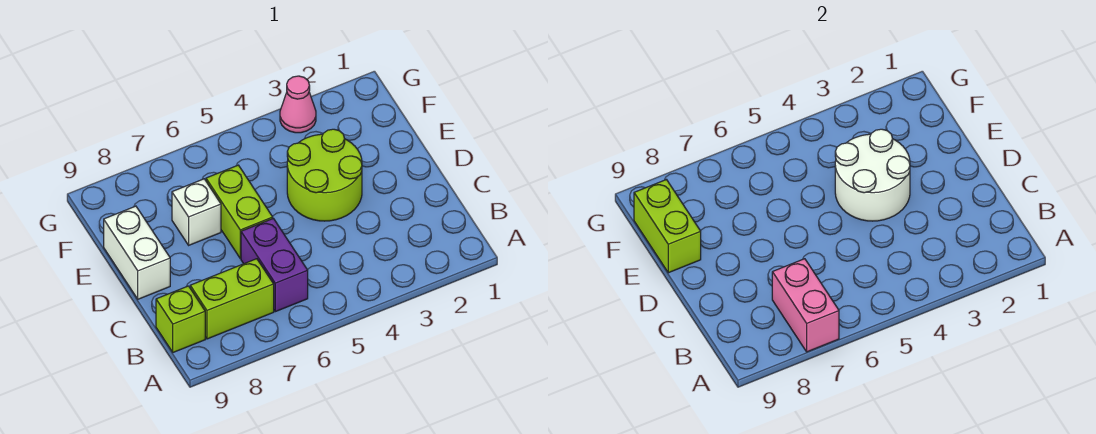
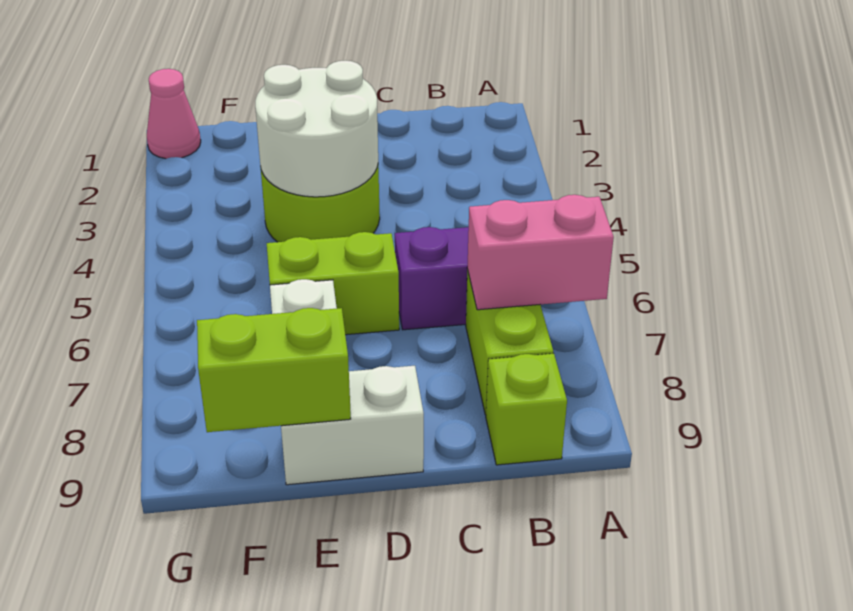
pink cone G3 level 1 -> pink cone G1 level 1

